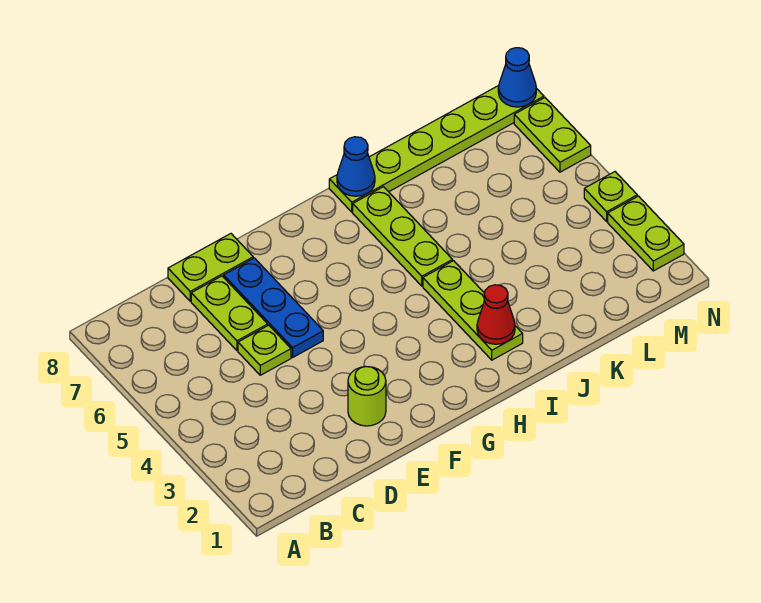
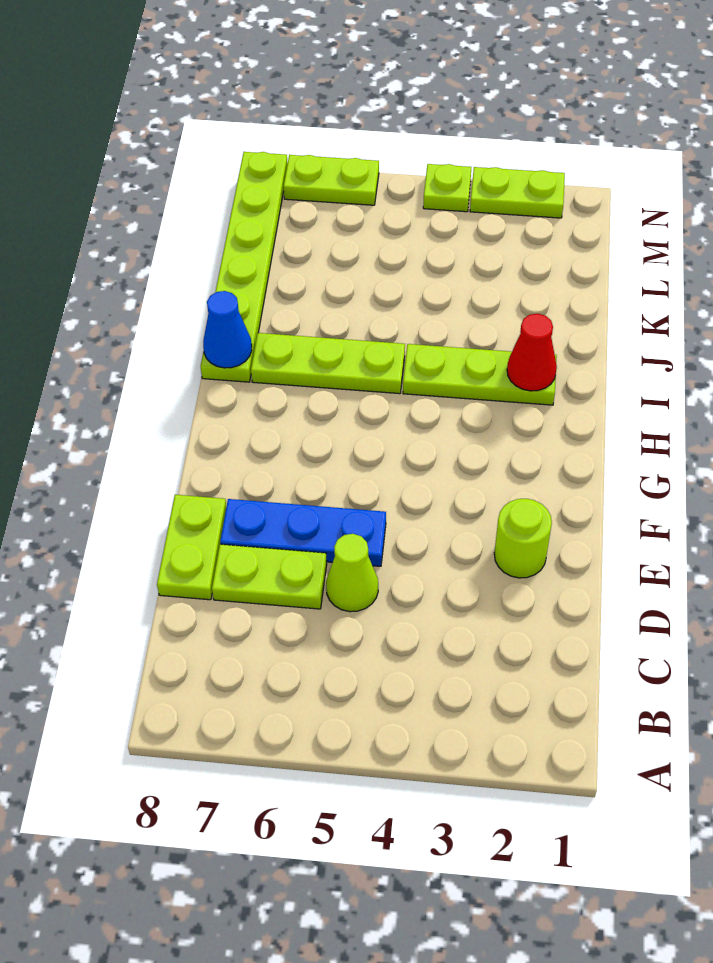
lime plate D5 level 1 -> lime cone D5 level 1
blue cone N8 level 2 -> none

